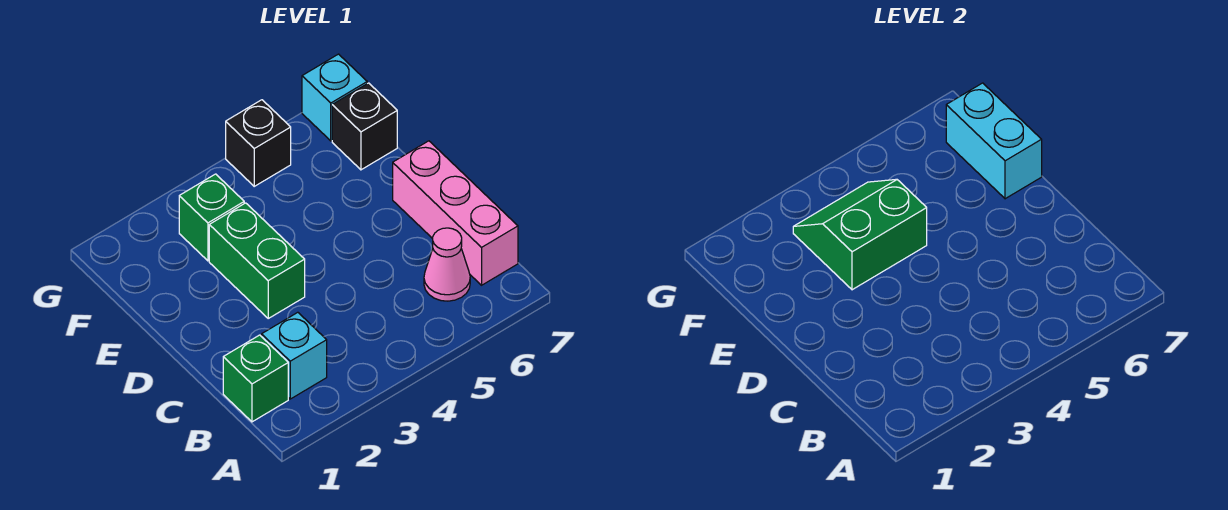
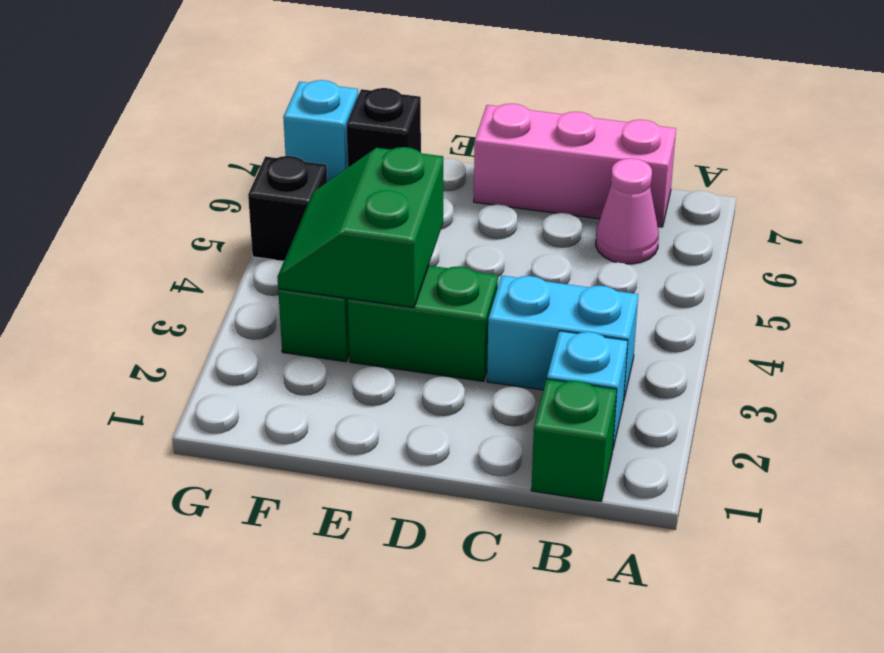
cyan brick E7:F7 level 2 -> cyan brick B3:C3 level 1

